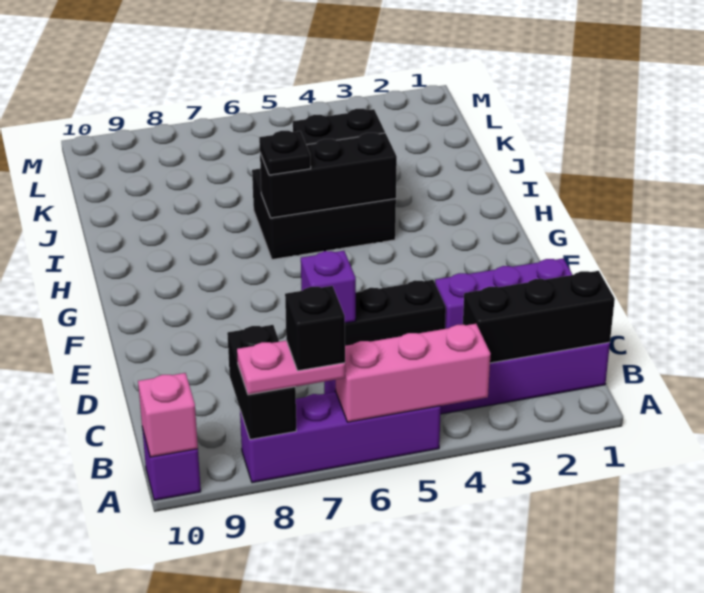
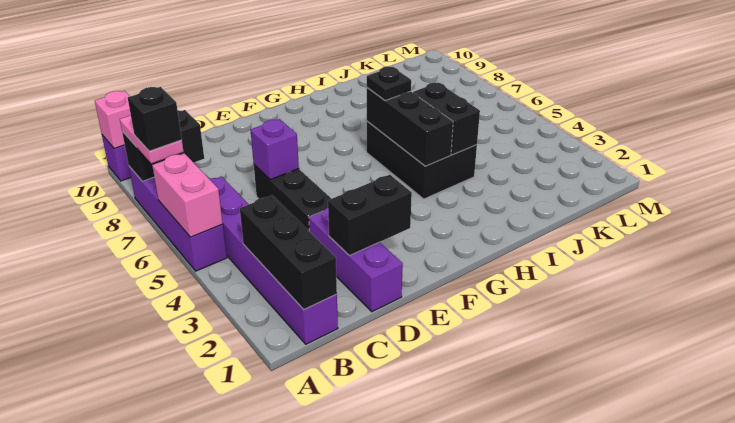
pink brick A4:A6 level 2 -> pink brick A5:A6 level 2
none -> black brick D2:E2 level 2

